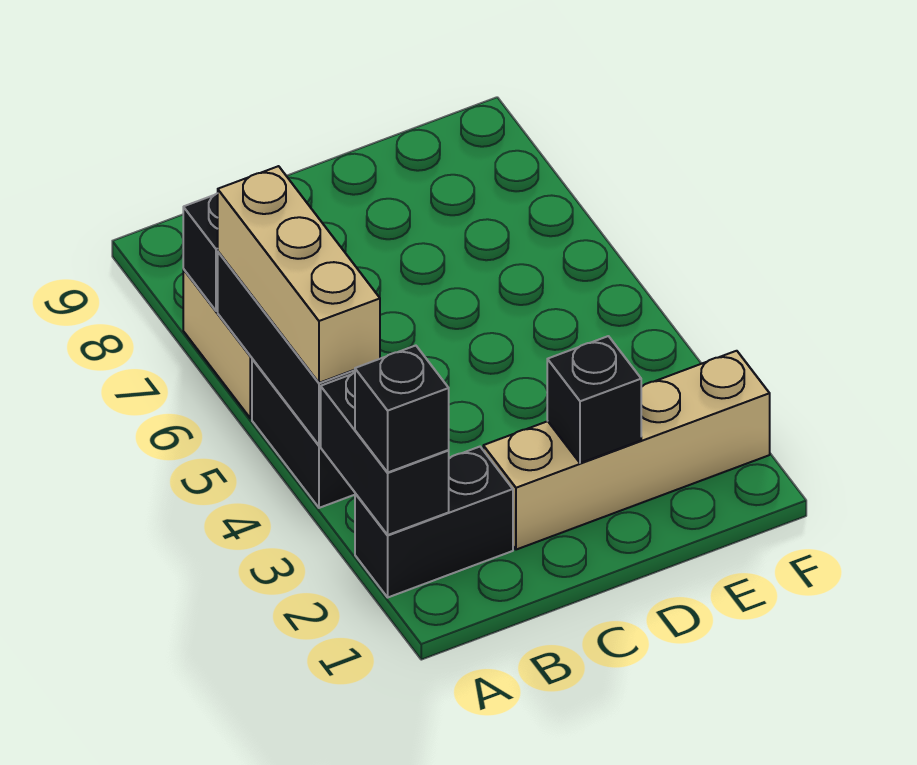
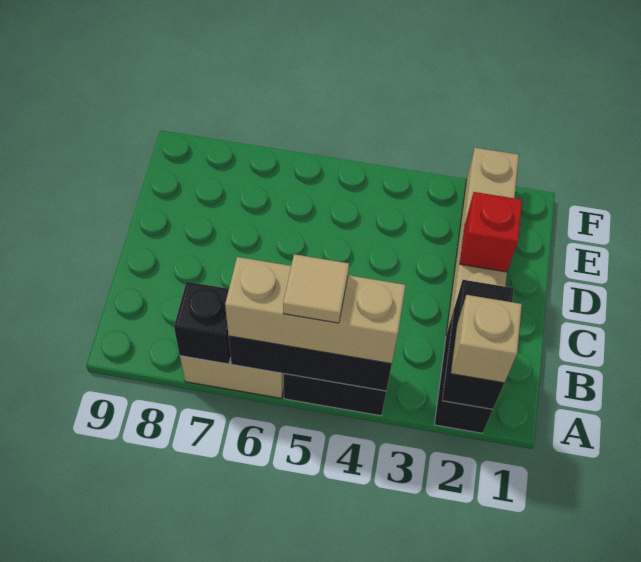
black brick A2:A3 level 2 -> black brick A2:B2 level 2
black brick A2 level 3 -> tan brick A2 level 3
none -> tan tile A5 level 4
black brick D2 level 2 -> red brick D2 level 2

